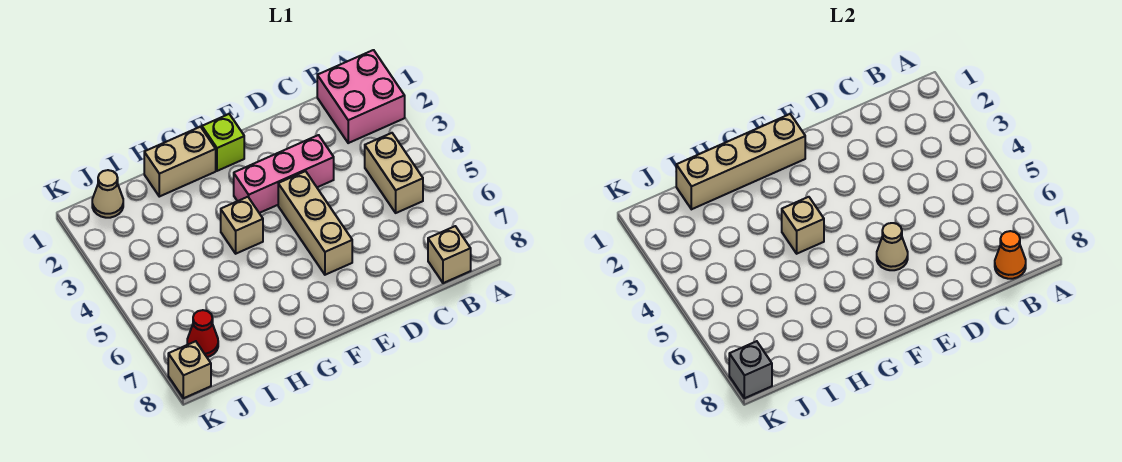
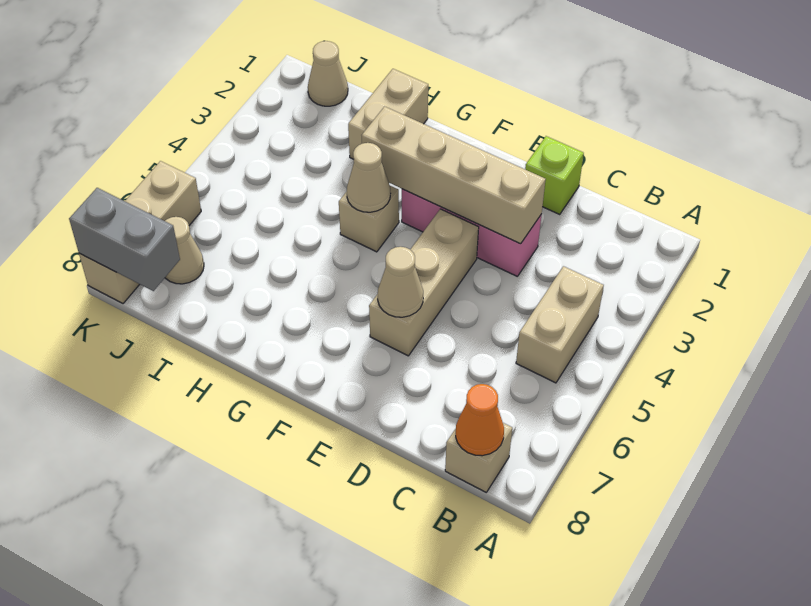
pink brick A1:B2 level 1 -> none
lime brick F1 level 1 -> lime brick D1 level 1
tan brick F1:I1 level 2 -> tan brick D3:G3 level 2
tan brick G1:H1 level 1 -> tan brick H1:H2 level 1
tan brick G4 level 2 -> tan cone G4 level 2
red cone J7 level 1 -> tan cone J7 level 1
tan brick K8 level 1 -> tan brick K6:K8 level 1
grey brick K8 level 2 -> grey brick J8:K8 level 2

